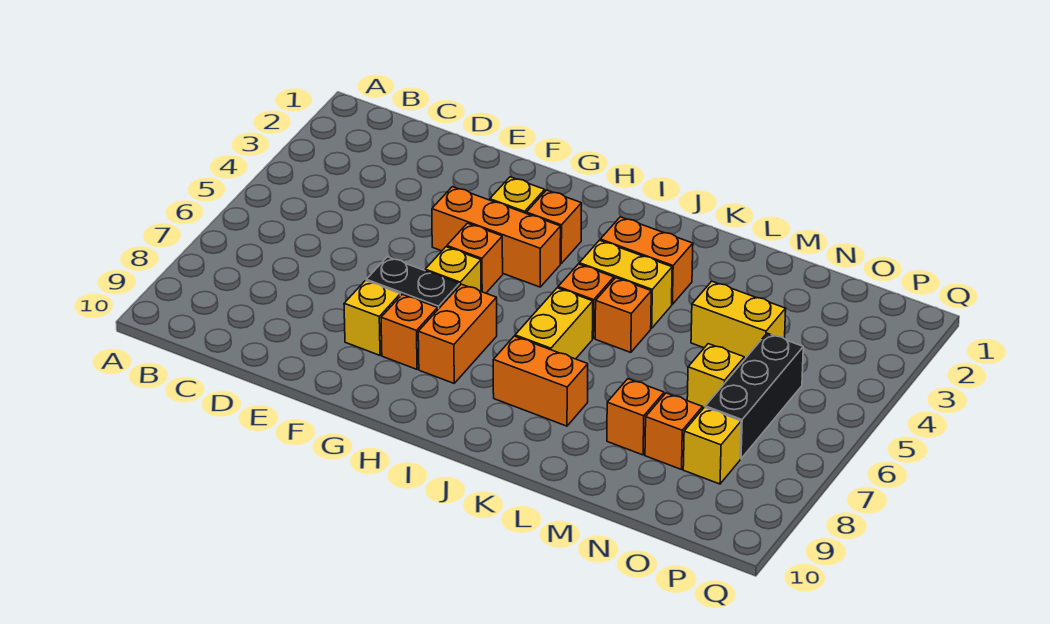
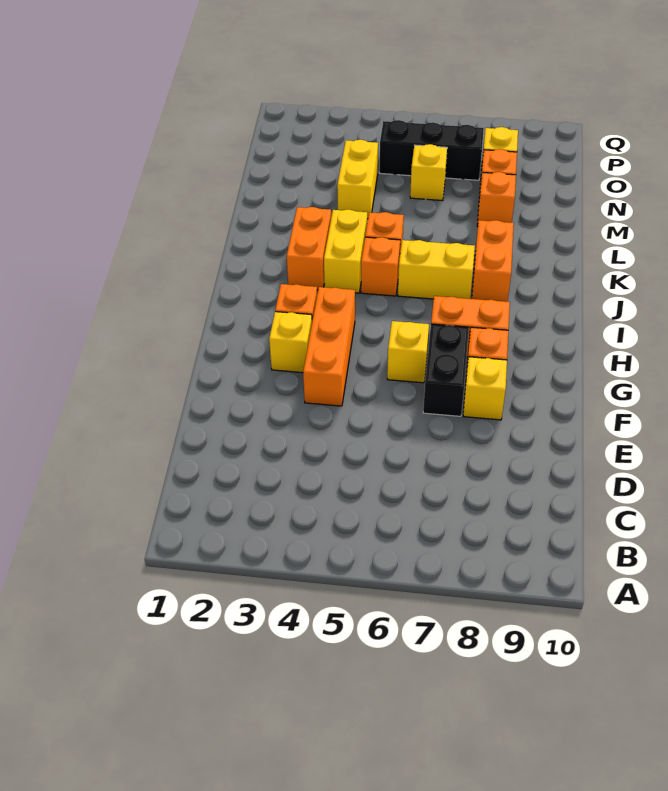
orange brick G5 level 1 -> none

